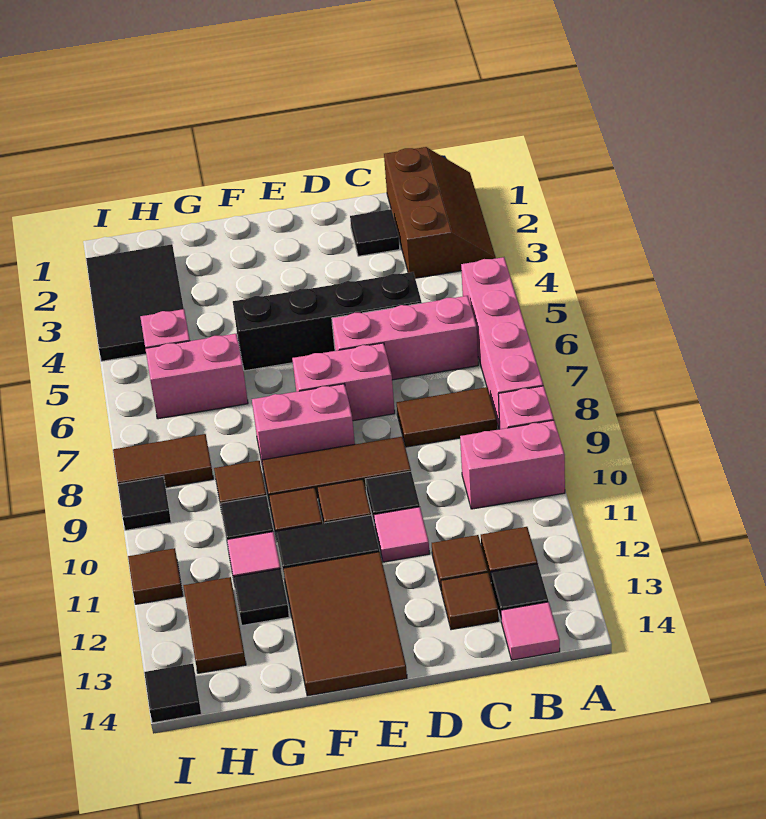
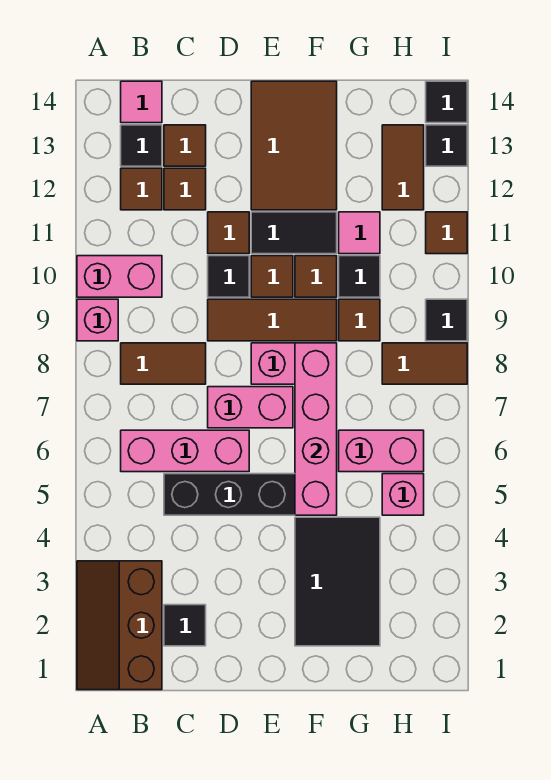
pink brick A5:A8 level 1 -> pink brick F5:F8 level 2
pink tile D11 level 1 -> brown tile D11 level 1
black tile G12 level 1 -> black tile I13 level 1
black tile H2:I4 level 1 -> black tile F2:G4 level 1

